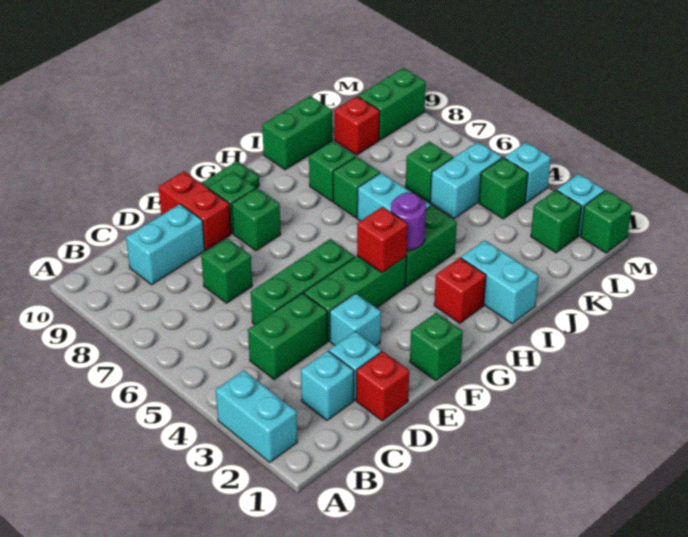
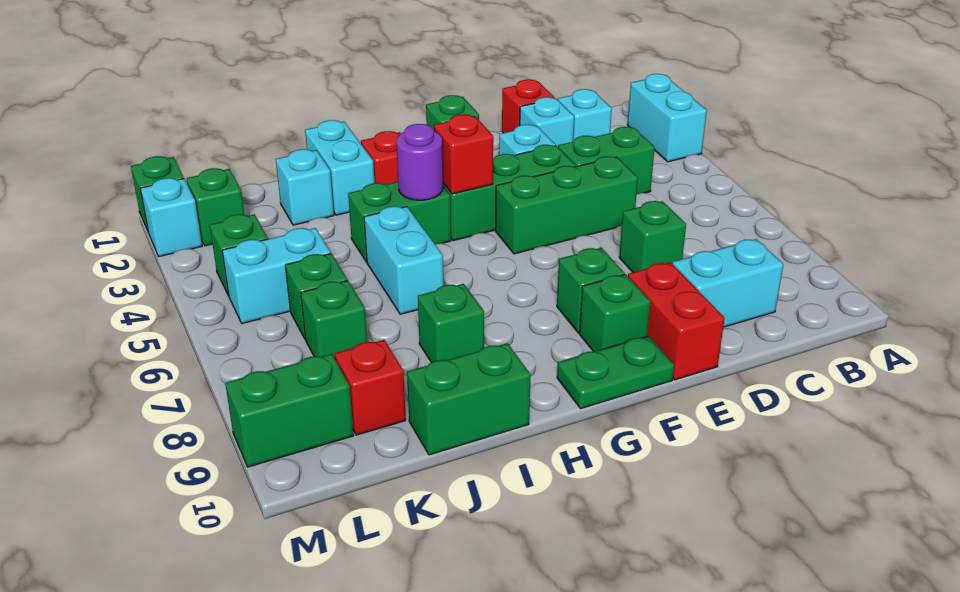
green brick I7 level 1 -> green brick K7 level 1
cyan brick M4 level 1 -> cyan brick J2 level 1

